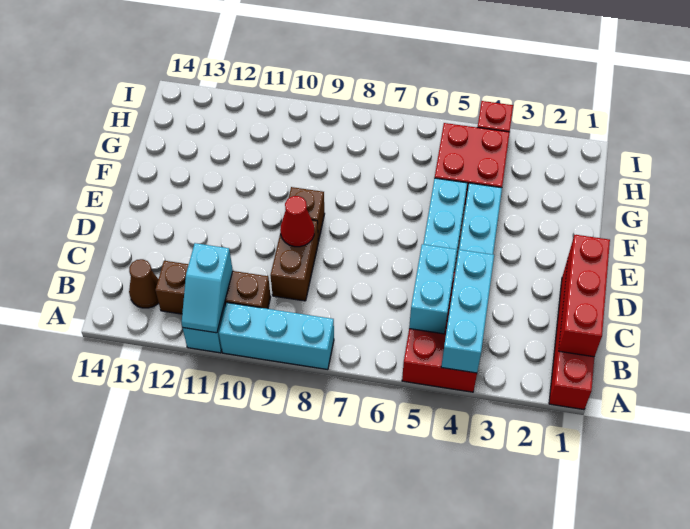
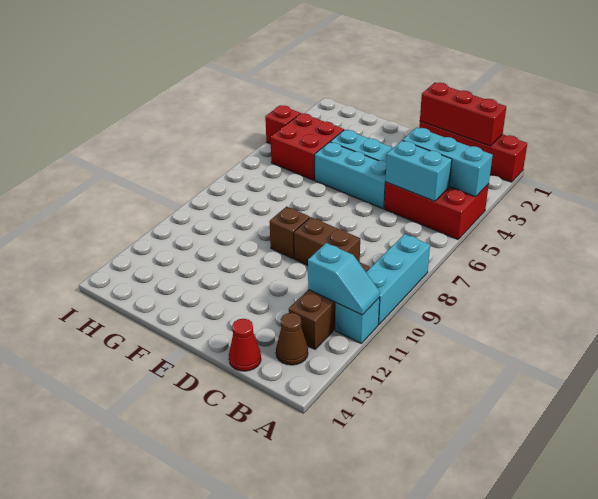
red cone D9 level 2 -> red cone C14 level 1

